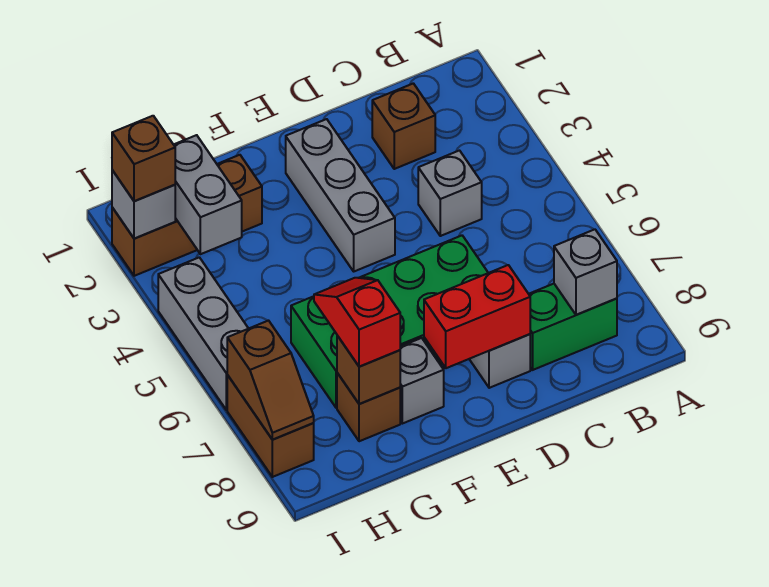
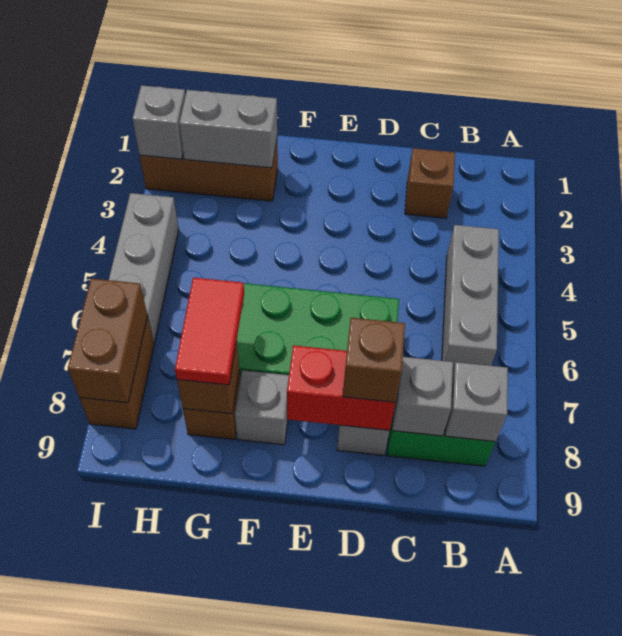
grey brick C4 level 1 -> grey brick C8 level 2
grey brick E2:E4 level 1 -> grey brick B4:B6 level 1
red slope G7:G8 level 3 top 8 -> red tile G7:G8 level 3
grey brick H2:H3 level 2 -> grey brick G2:H2 level 2
brown brick I2 level 3 -> brown brick D8 level 3
brown slope I7:I8 level 2 top 7 -> brown brick I7:I8 level 2

